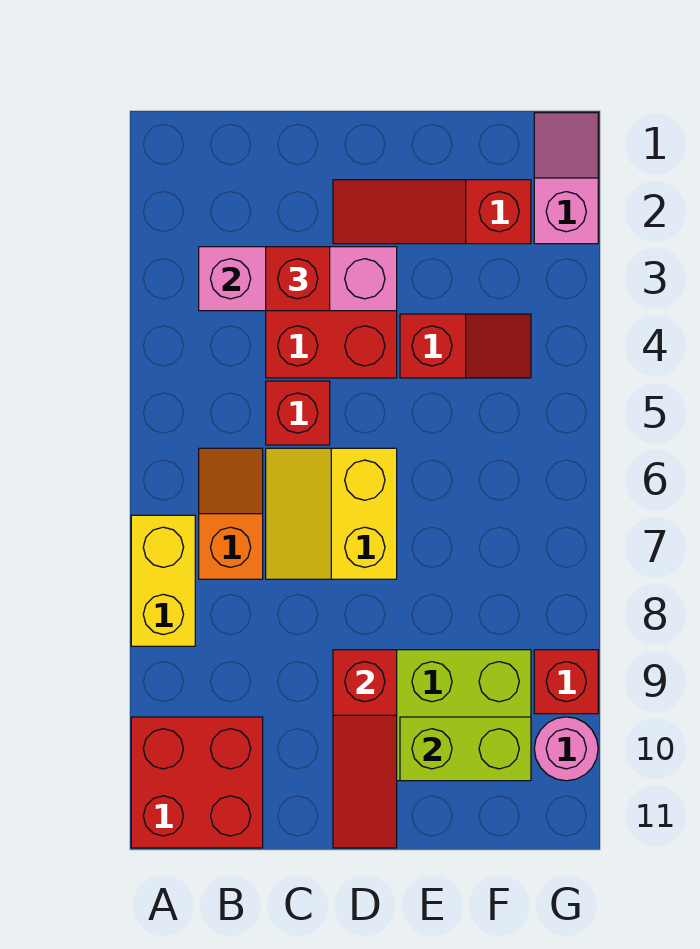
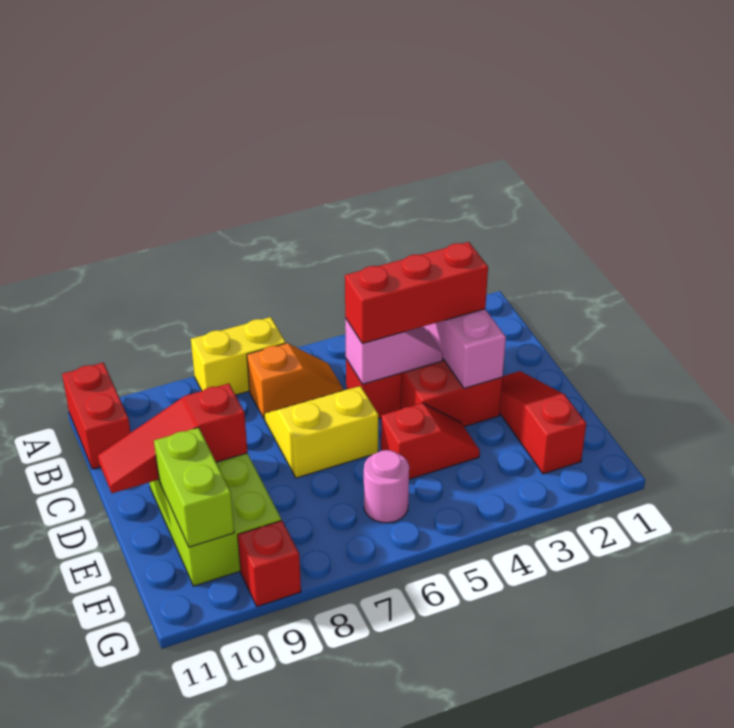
red brick A10:B11 level 1 -> red brick A11:B11 level 1
red brick C3 level 3 -> red brick C3:C5 level 3
red slope E4:F4 level 1 top E -> red slope E4:E5 level 1 top 5
pink slope G1:G2 level 1 top 2 -> pink slope C4:C5 level 2 top 5
pink round brick G10 level 1 -> pink round brick F6 level 1

